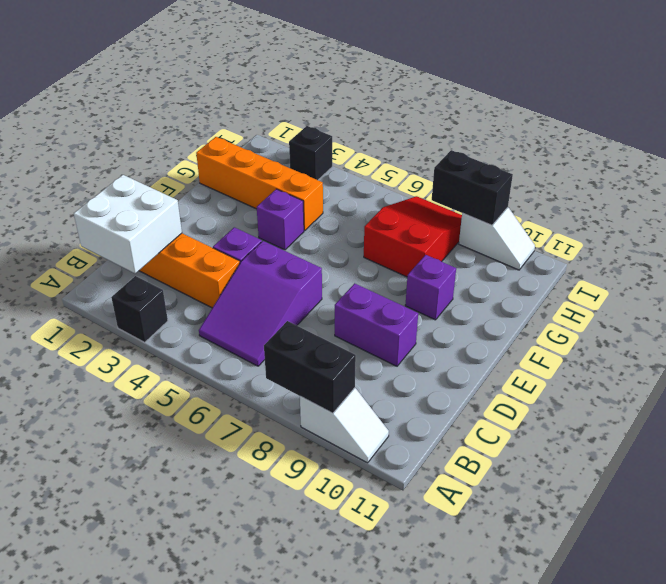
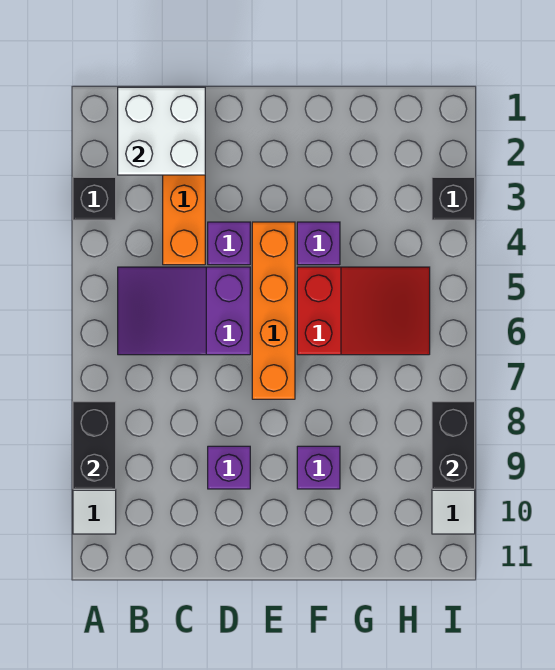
purple brick D8:D9 level 1 -> purple brick D9 level 1
orange brick G1:G4 level 1 -> orange brick E4:E7 level 1
red slope G7:I8 level 1 top G -> red slope F5:H6 level 1 top F

